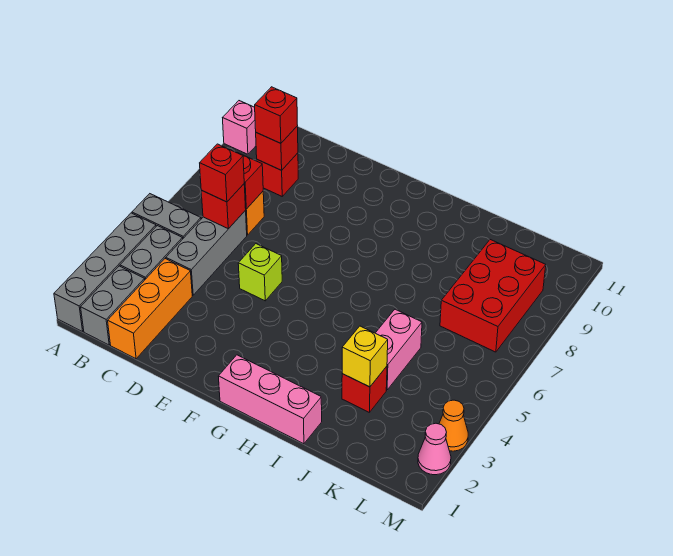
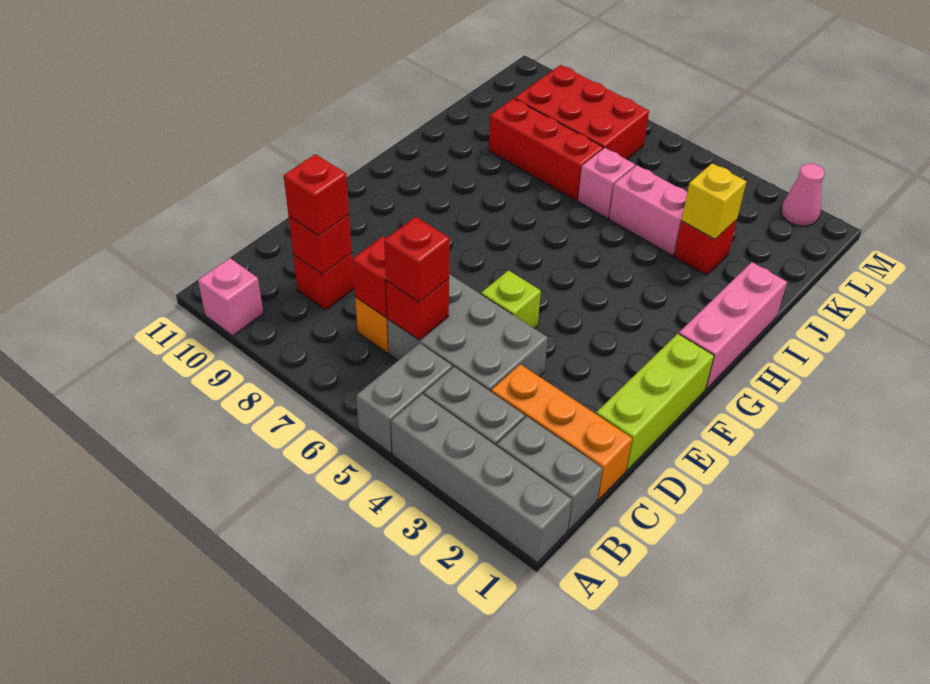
grey brick C4:C6 level 1 -> grey brick C4:D6 level 1
none -> lime brick D1:F1 level 1
none -> pink brick J6 level 1
none -> red brick J7:J9 level 1
orange cone M3 level 1 -> none

